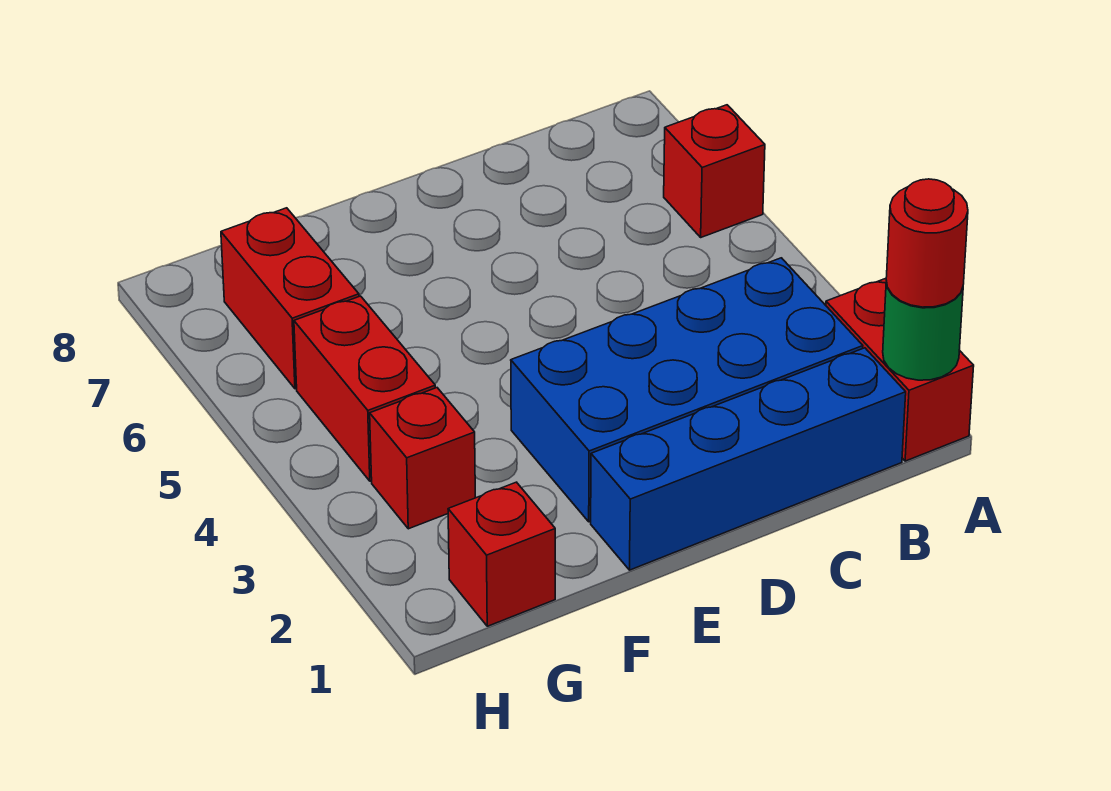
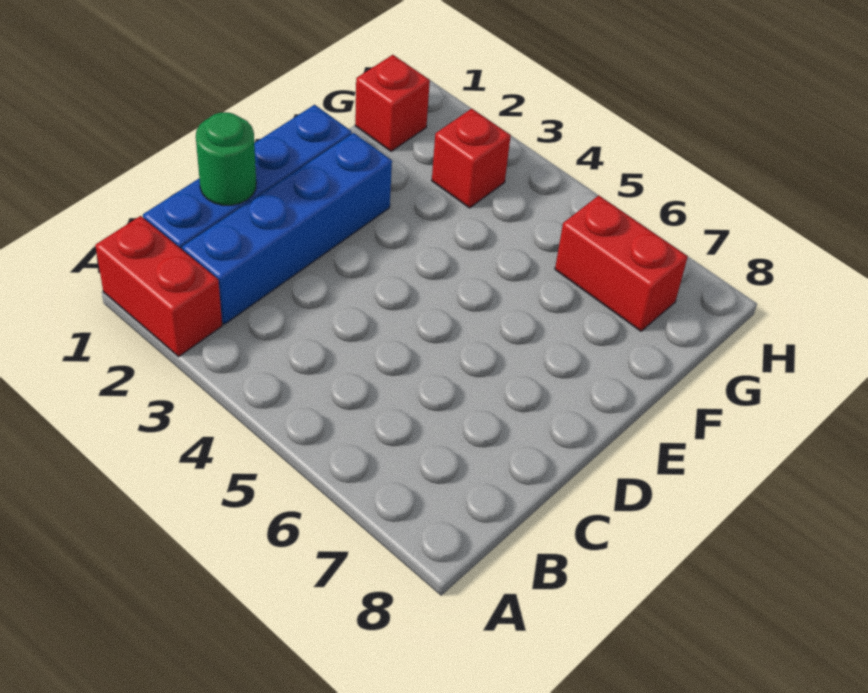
green round brick A1 level 2 -> green round brick C1 level 2
red round brick A1 level 3 -> none
red brick A6 level 1 -> none
blue brick B2:E3 level 1 -> blue brick B2:E2 level 1
red brick G4:G5 level 1 -> none

